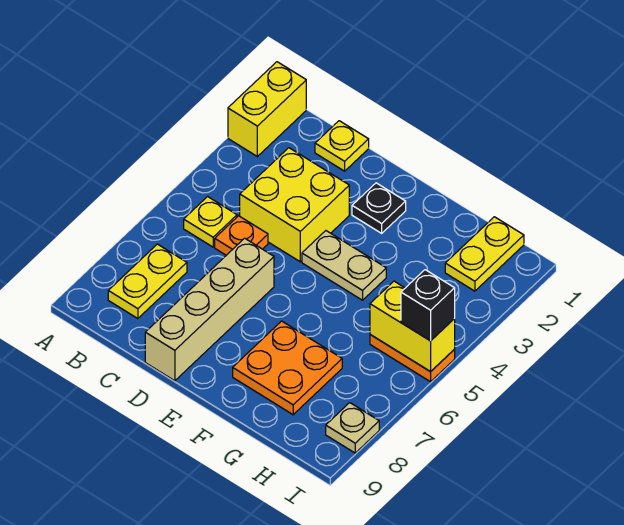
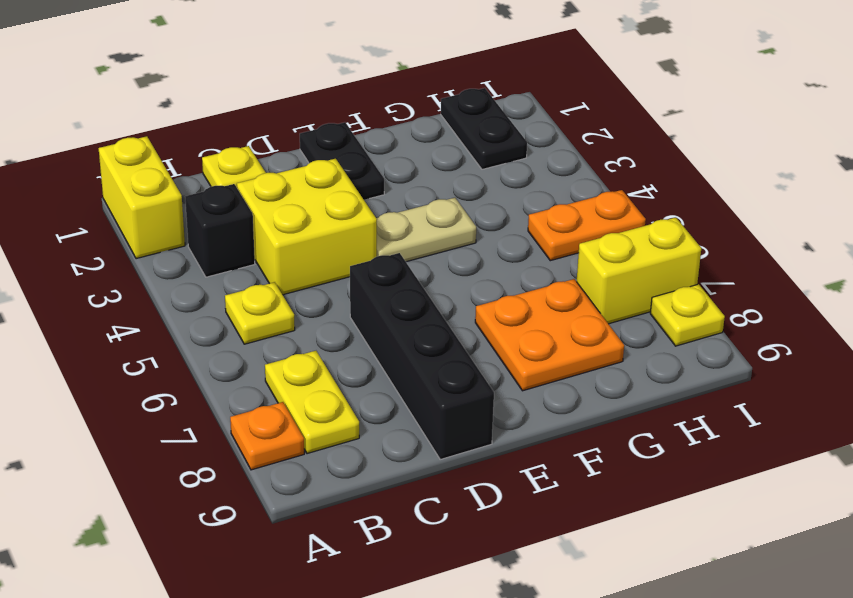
orange plate C5 level 1 -> orange plate A8 level 1
tan brick D6:D9 level 1 -> black brick D6:D9 level 1
black plate E2 level 1 -> black plate E1:E2 level 1
yellow plate H1:H2 level 1 -> black plate H1:H2 level 1
yellow brick H5:I5 level 2 -> yellow brick H7:I7 level 1
black brick I5 level 3 -> black brick B3 level 1
tan plate I8 level 1 -> yellow plate I8 level 1

